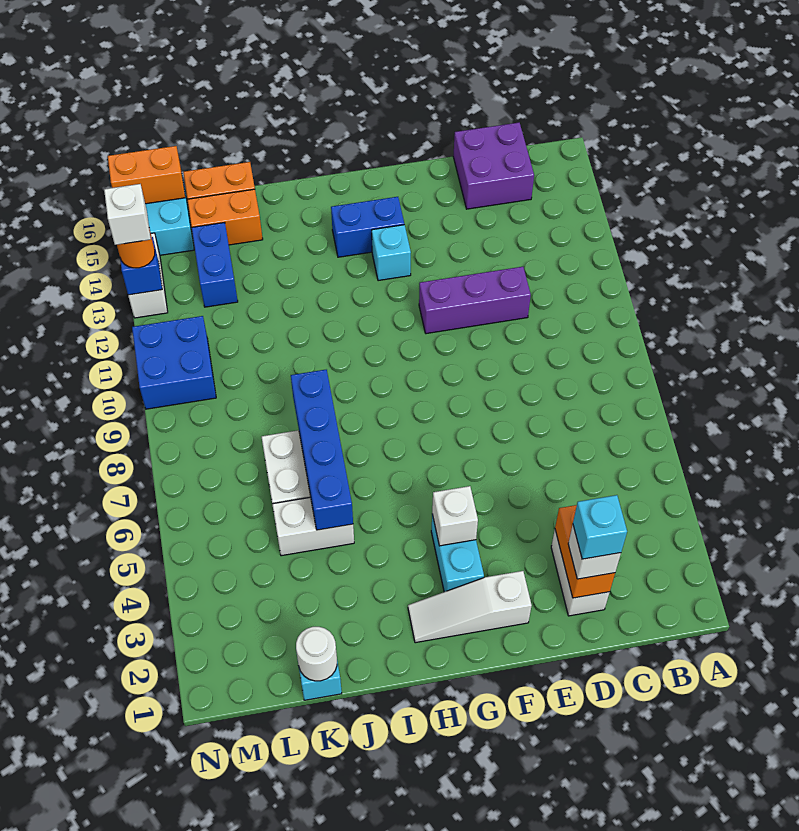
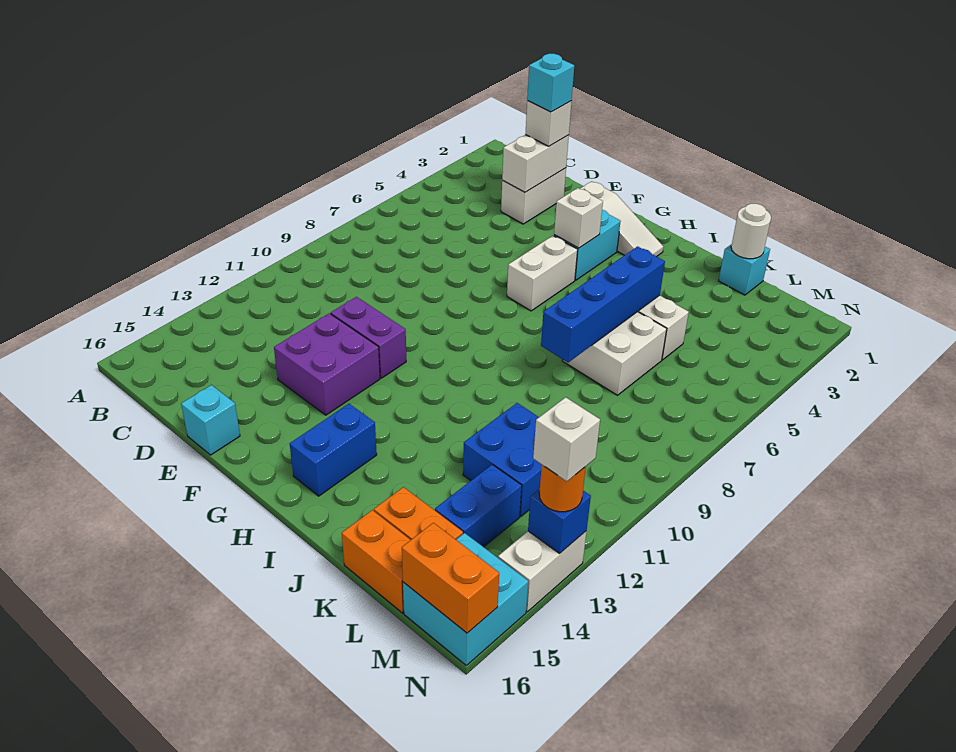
purple brick C15:D16 level 1 -> purple brick E12:F13 level 1
orange brick D2:D3 level 2 -> white brick D2:D3 level 2
purple brick D11:F11 level 1 -> purple brick E11:F11 level 1
none -> white brick G5:G6 level 1
cyan brick G13 level 1 -> cyan brick E16 level 1
blue brick G14:H14 level 1 -> blue brick H14:H15 level 1
blue brick M10:N11 level 1 -> blue brick K11:L12 level 1

